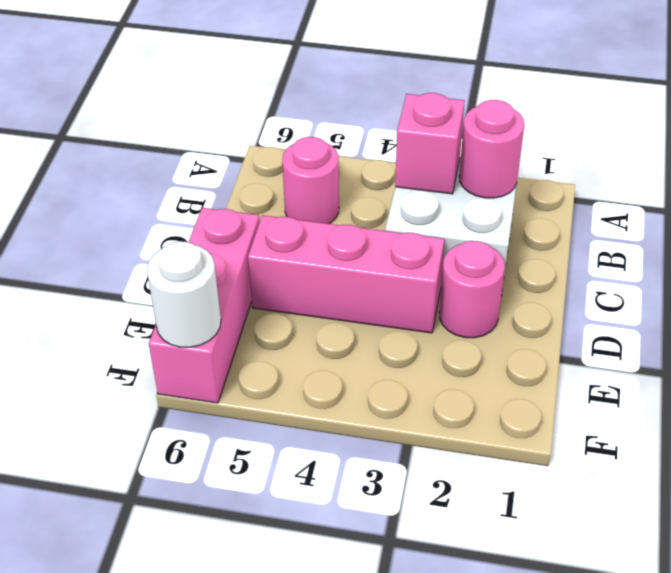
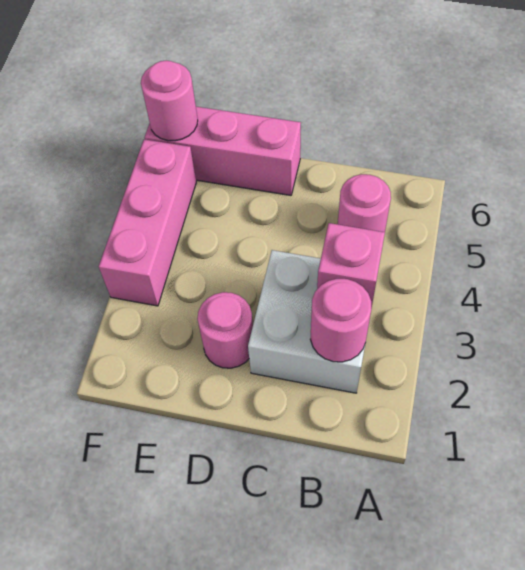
pink brick D3:D5 level 1 -> pink brick F3:F5 level 1
white round brick F6 level 2 -> pink round brick F6 level 2

